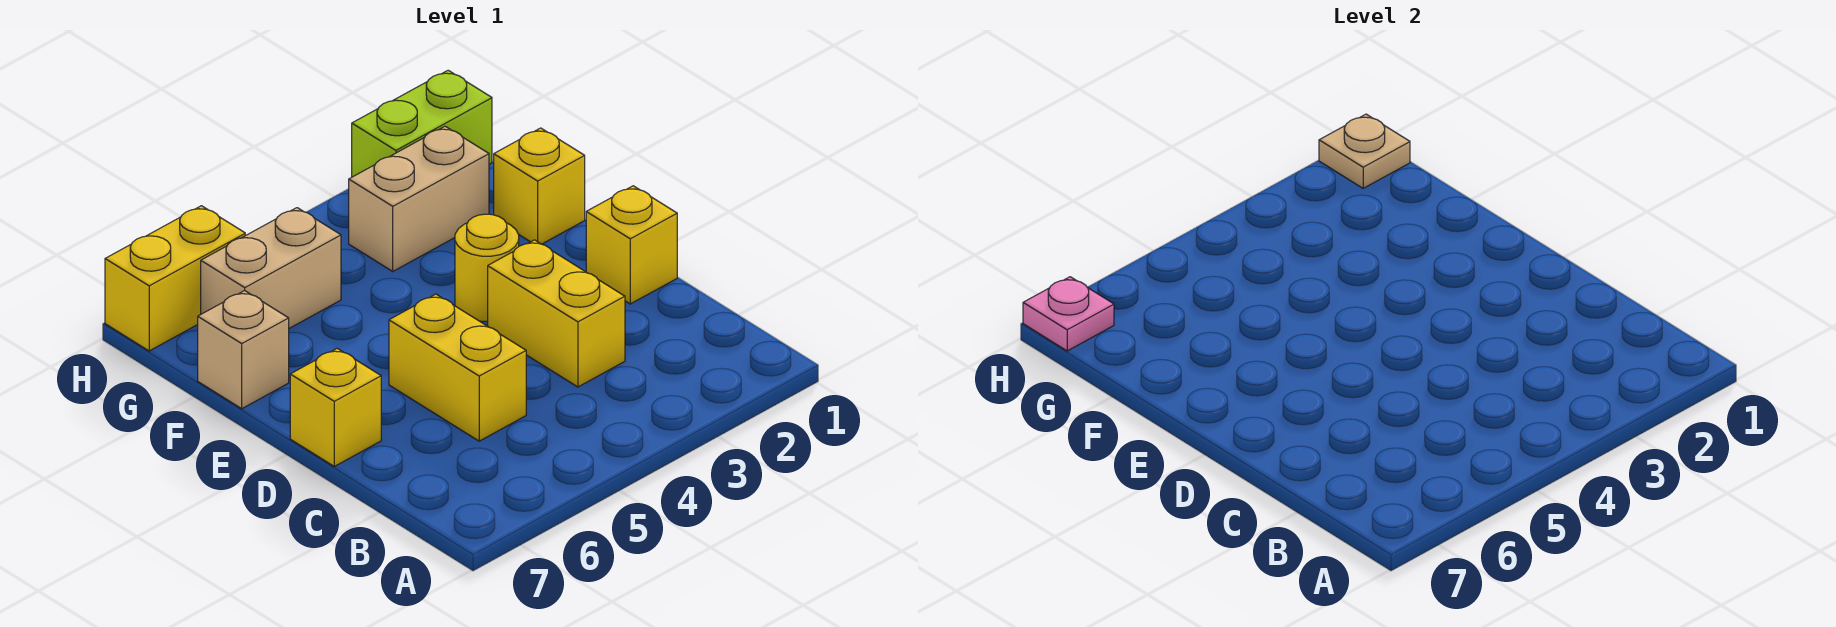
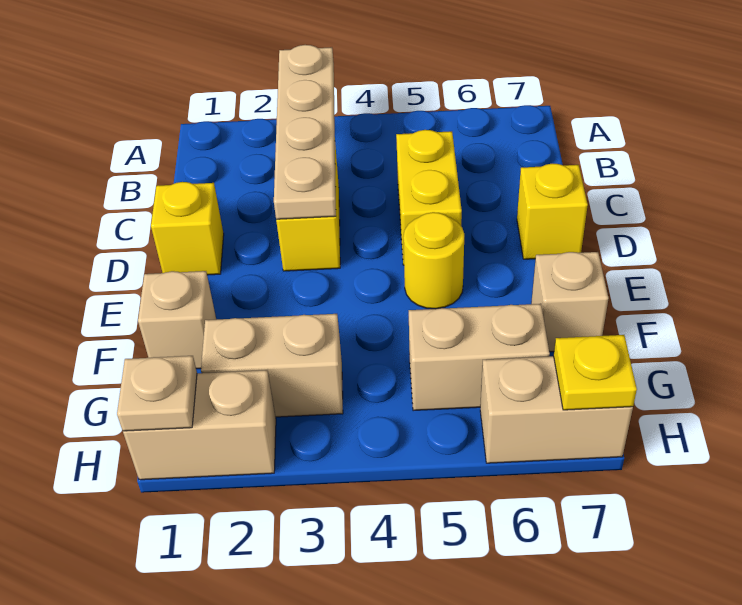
none -> tan plate A3:D3 level 2
yellow round brick E3 level 1 -> yellow round brick E5 level 1
yellow brick F1 level 1 -> tan brick F1 level 1
lime brick H1:H2 level 1 -> tan brick H1:H2 level 1
yellow brick H6:H7 level 1 -> tan brick H6:H7 level 1
pink plate H7 level 2 -> yellow plate H7 level 2

